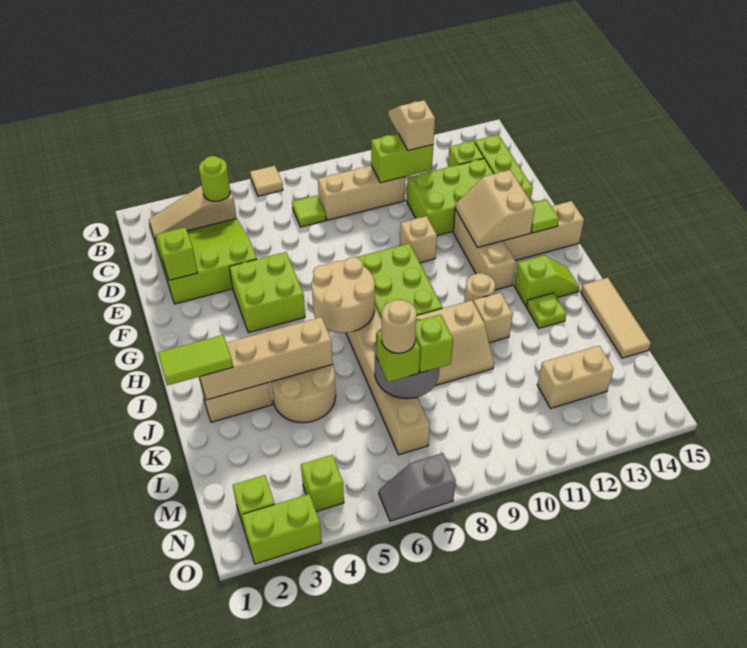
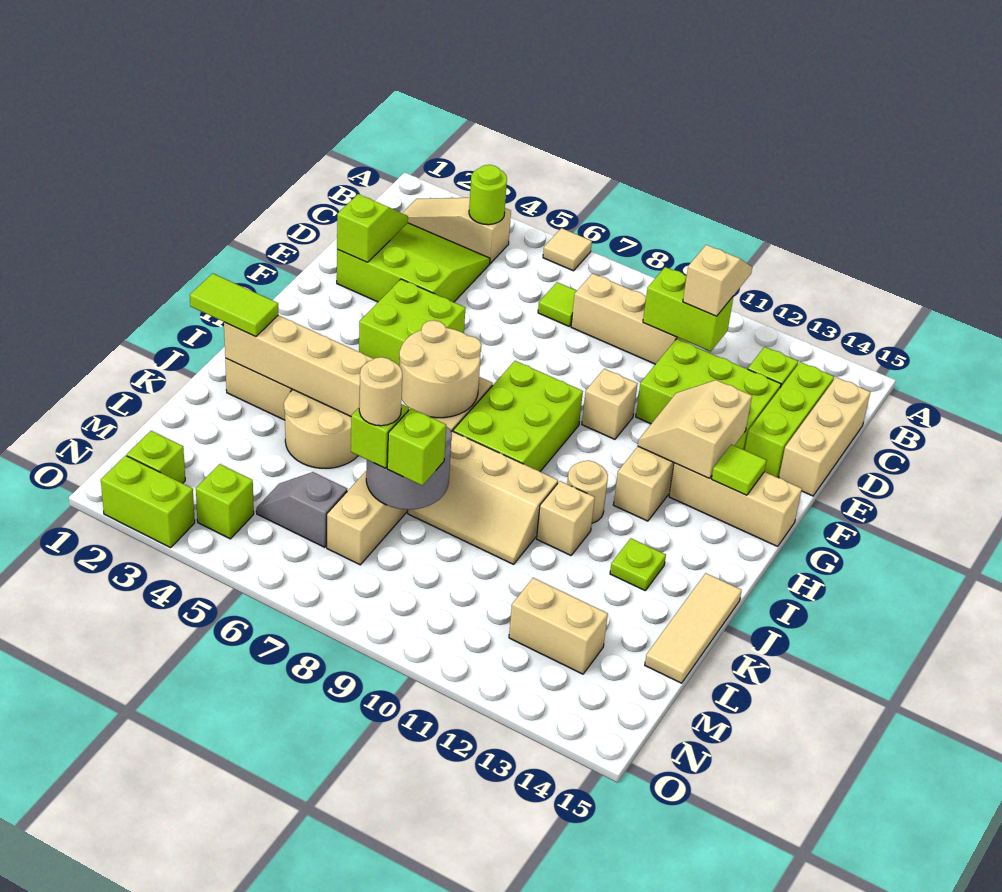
none -> tan brick C15:E15 level 1
lime slope I13:I14 level 1 top 13 -> none
grey slope O6:O7 level 1 top 7 -> grey slope M5:M6 level 1 top 6

